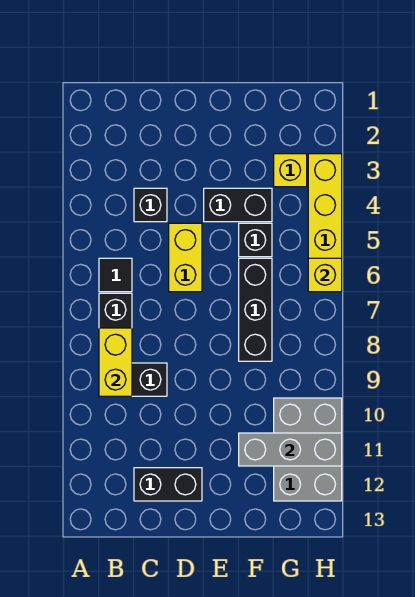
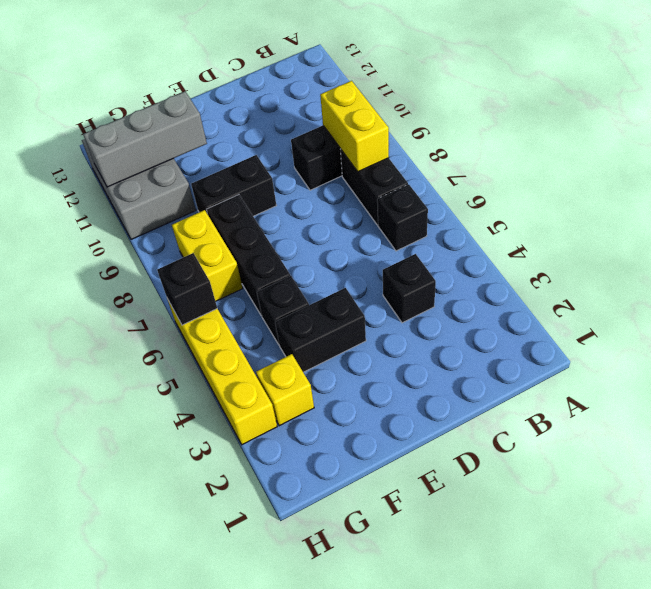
black tile B6 level 1 -> black brick B6 level 1
black brick C12:D12 level 1 -> black brick E9:F9 level 1
yellow brick D5:D6 level 1 -> yellow brick G7:G8 level 1
yellow brick H6 level 2 -> black brick H6 level 2

